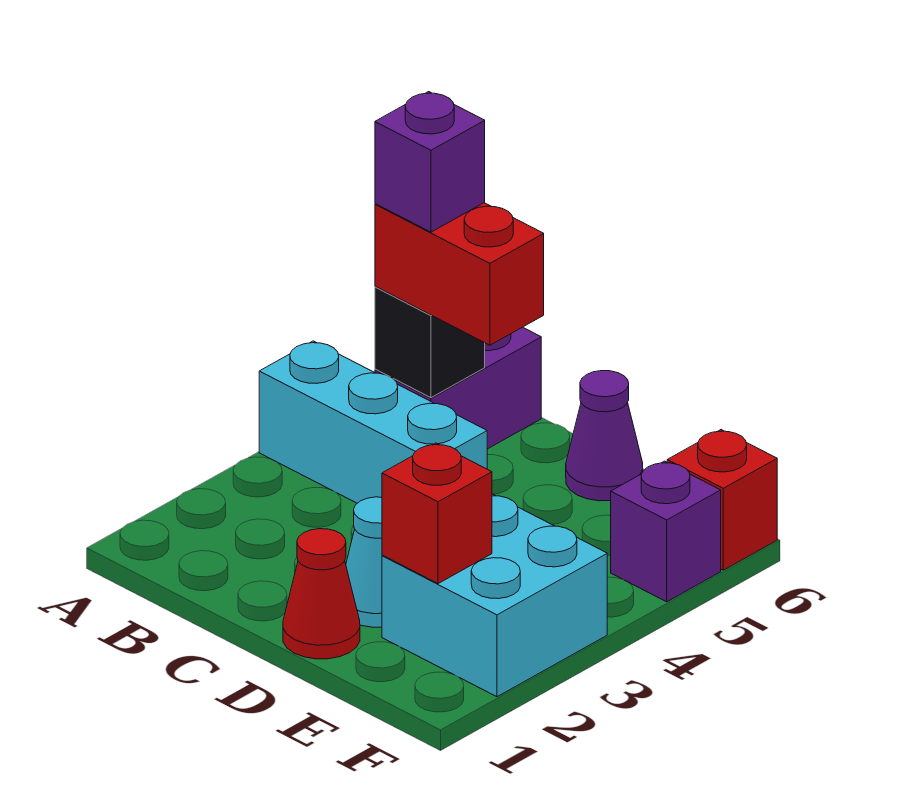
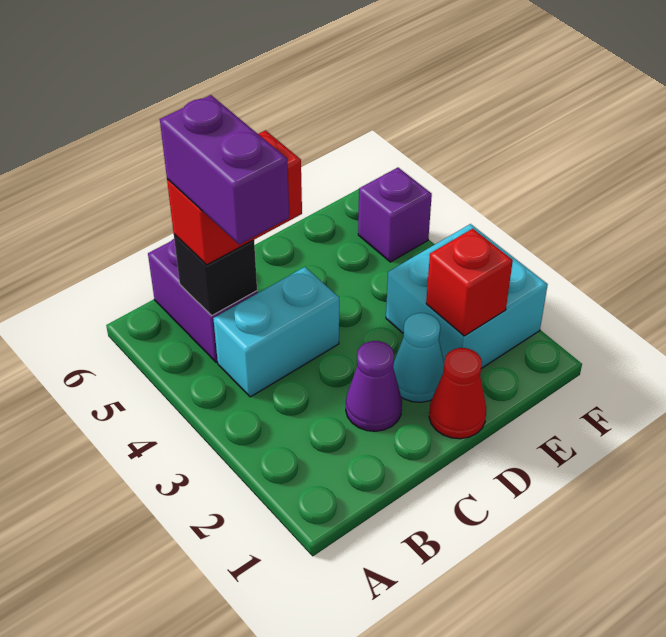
cyan brick A4:C4 level 1 -> cyan brick B4:C4 level 1
purple brick B5 level 4 -> purple brick B4:B5 level 4
purple cone D6 level 1 -> purple cone C2 level 1
red brick F6 level 1 -> none

